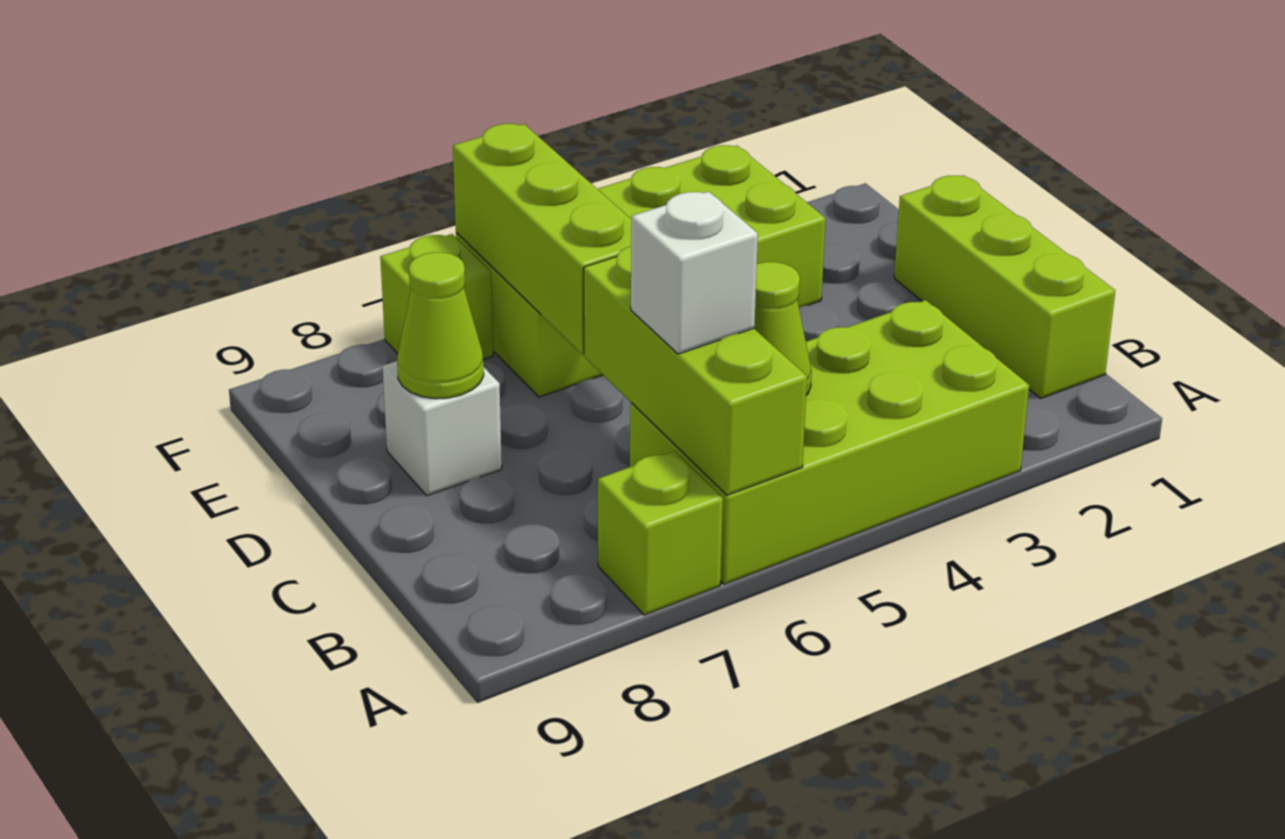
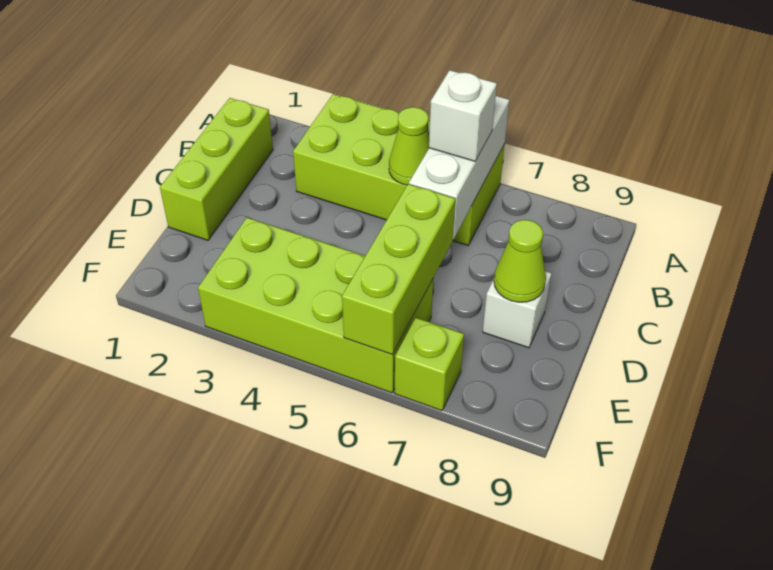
lime brick A6:C6 level 2 -> white brick A6:C6 level 2
lime brick A7 level 1 -> none

